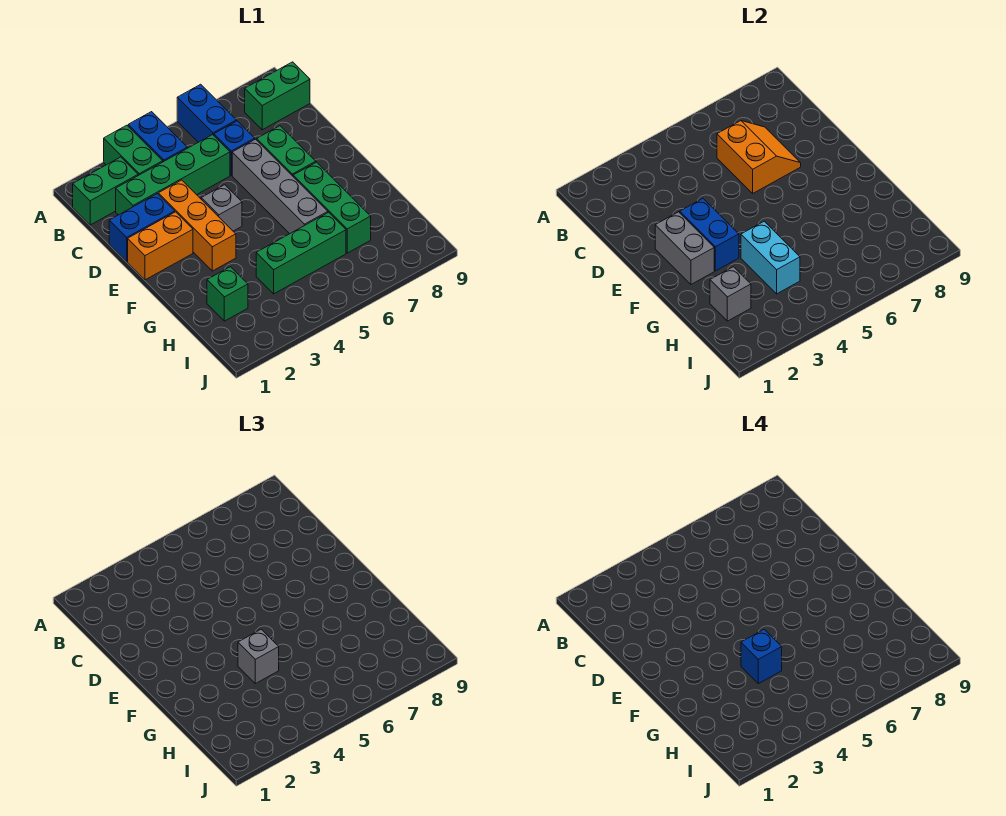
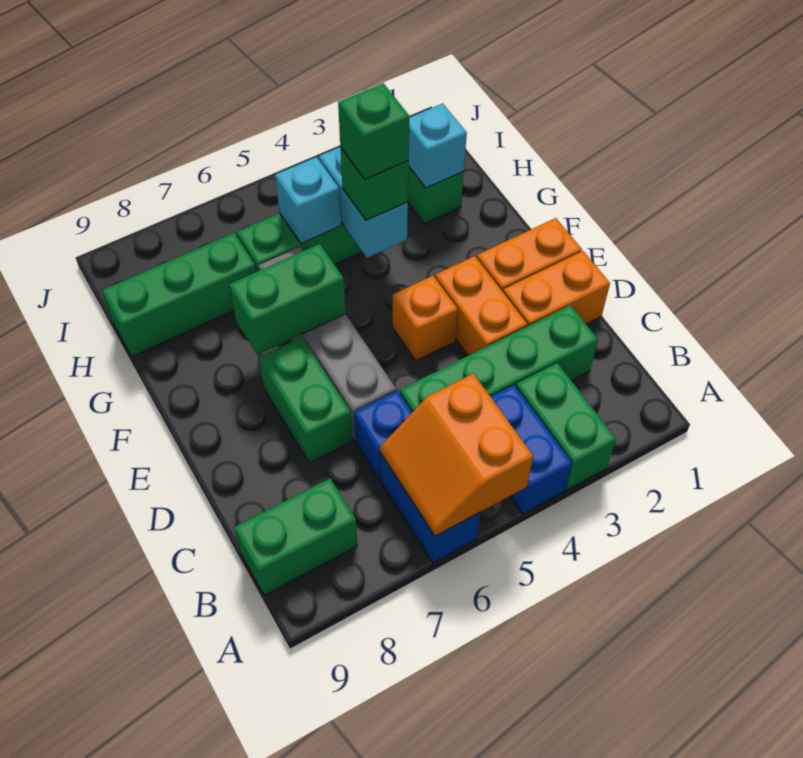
green brick B1:B2 level 1 -> green brick F6:F7 level 2
orange slope C6:D7 level 2 top 6 -> orange slope A5:B6 level 2 top 5
blue brick D1:D2 level 1 -> orange brick D1:D2 level 1
orange brick D3:F3 level 1 -> orange brick D3:E3 level 1
grey brick E2:F2 level 2 -> none
blue brick E3:F3 level 2 -> none
grey brick E4 level 1 -> orange brick E4 level 1
green brick F7:H7 level 1 -> green brick H7:H9 level 1
grey brick G4 level 3 -> green brick G4 level 3
blue brick G4 level 4 -> green brick G4 level 4
grey brick H2 level 2 -> cyan brick H2 level 2
none -> cyan brick H5 level 2

